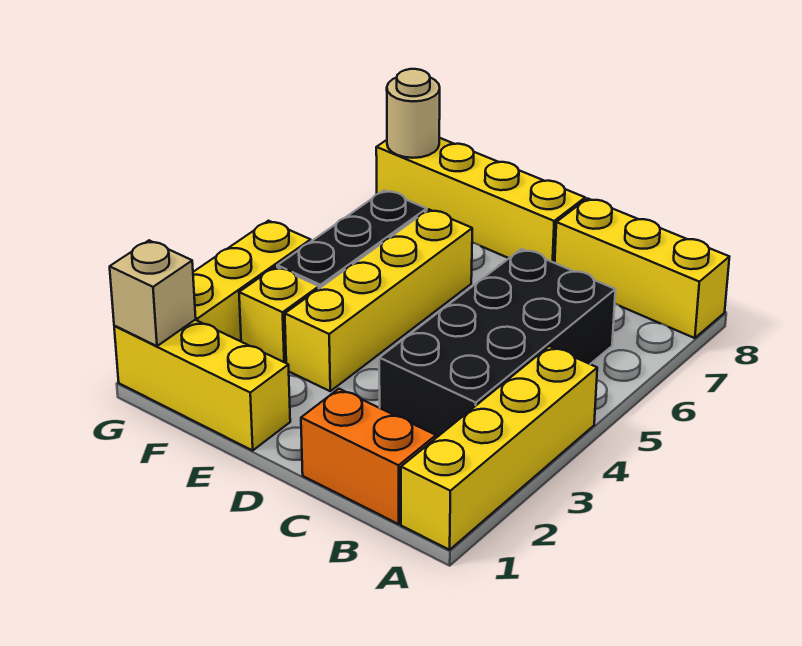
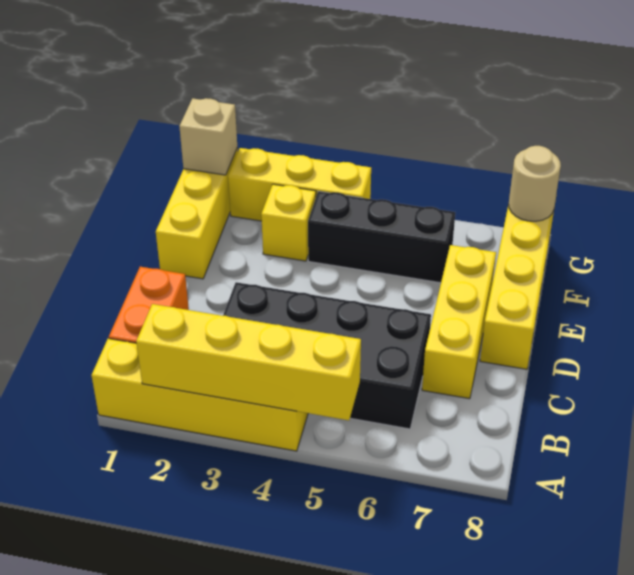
yellow brick A8:C8 level 1 -> yellow brick C7:E7 level 1
yellow brick E3:E6 level 1 -> yellow brick A2:A5 level 2

